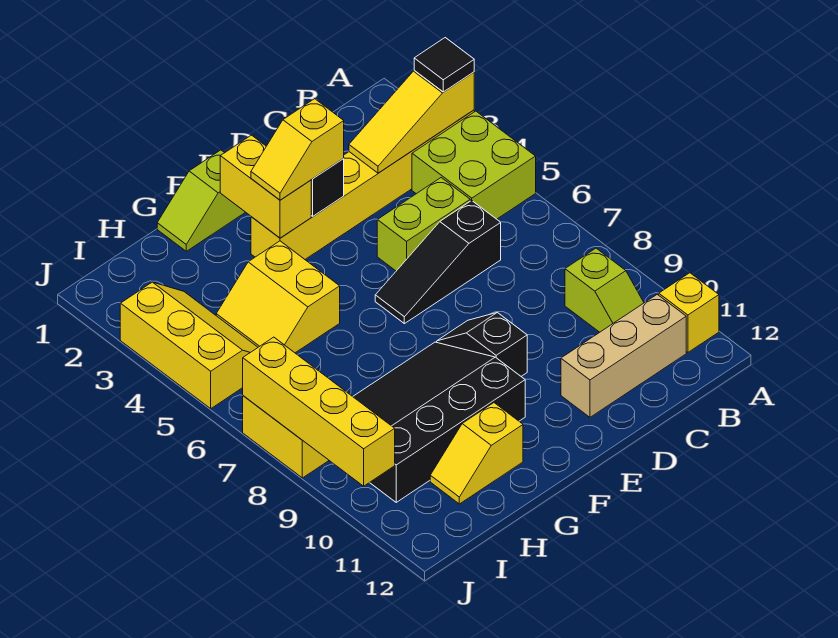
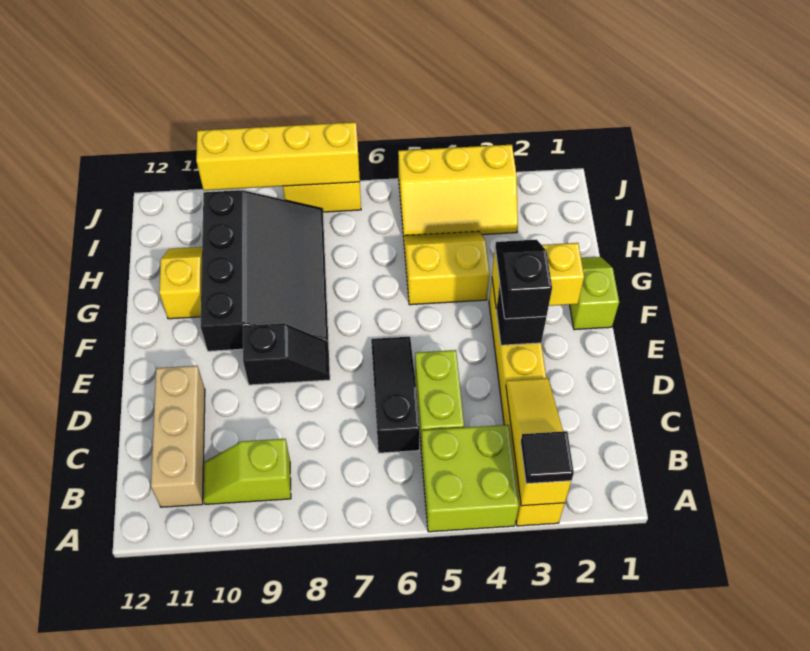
yellow brick A11 level 1 -> none
yellow slope E3:F3 level 3 top E -> black slope E3:F3 level 3 top E

